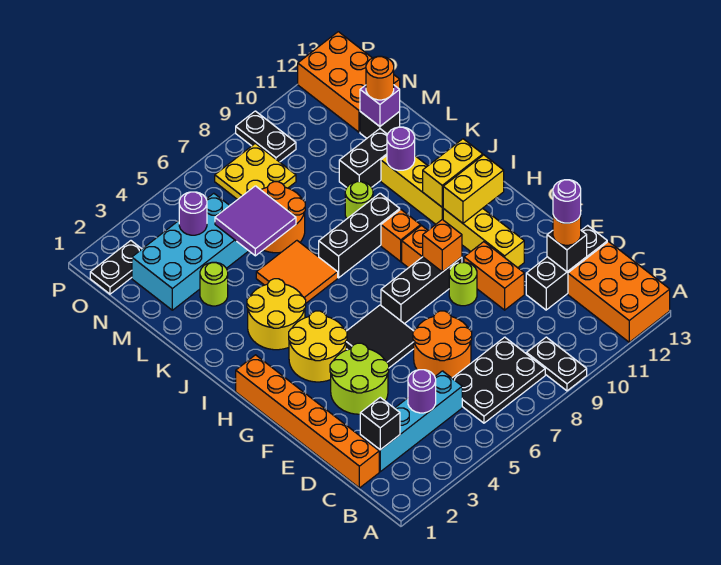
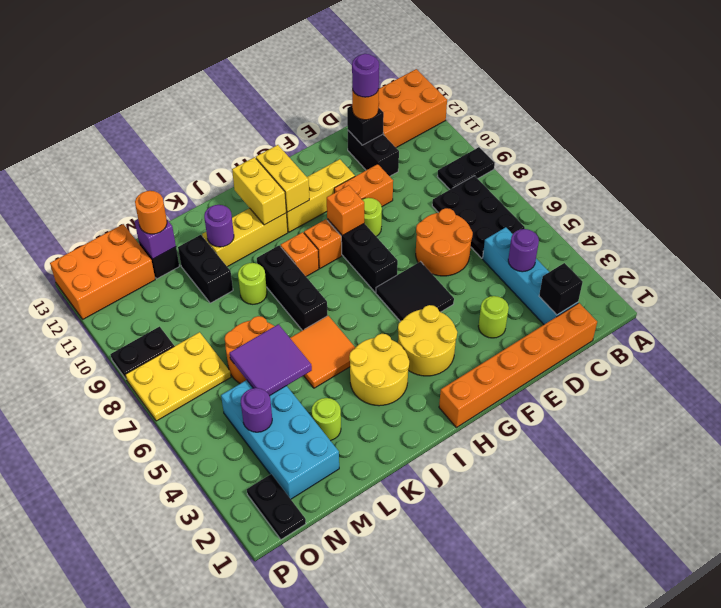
black brick D11:D13 level 1 -> black brick D11:D12 level 1
lime round brick E3:F4 level 1 -> lime round brick E3 level 1
yellow plate N7:O8 level 1 -> yellow plate N7:P8 level 1

